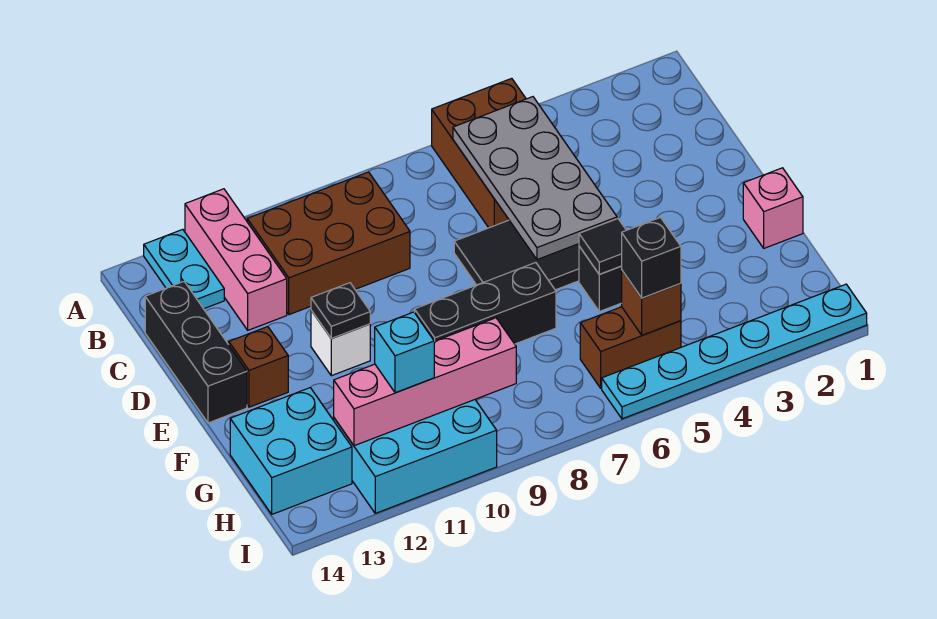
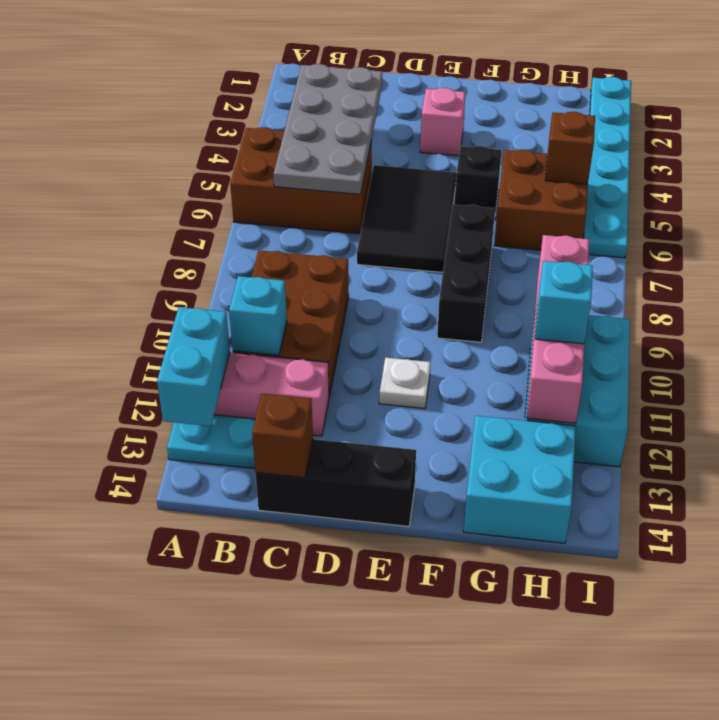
none -> cyan brick A12:A13 level 2
grey plate B5:E6 level 2 -> grey plate B3:C6 level 2
none -> cyan brick B11 level 2
white brick E11 level 1 -> white plate E11 level 1
black plate E11 level 2 -> none
brown brick E13 level 1 -> brown brick C14 level 2
pink brick F1 level 1 -> pink brick E3 level 1
black tile F5 level 2 -> none
brown brick H5:H6 level 1 -> brown brick G5:H6 level 1
black brick H5 level 3 -> none

